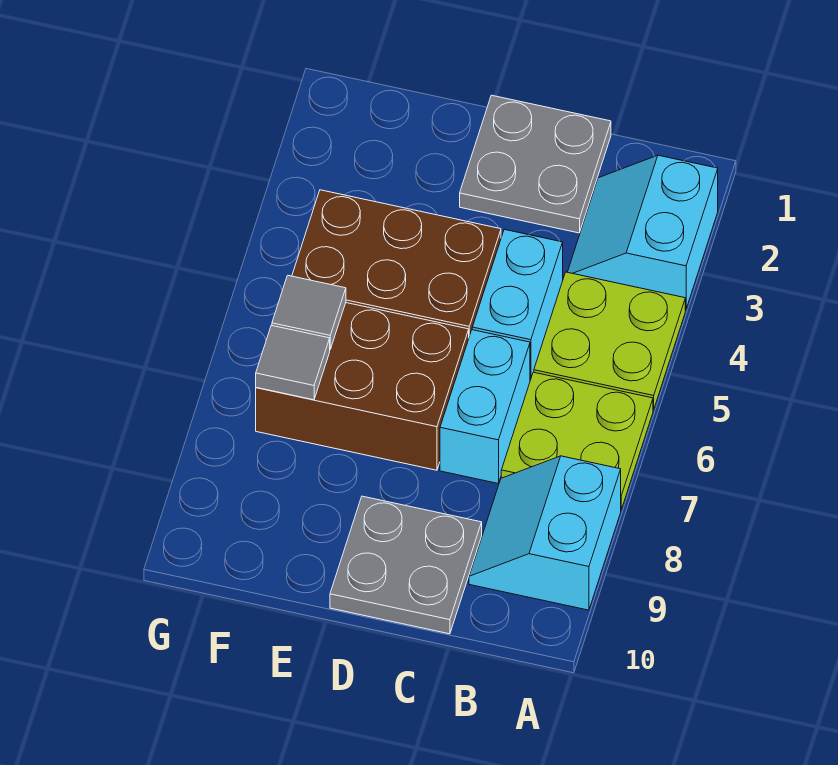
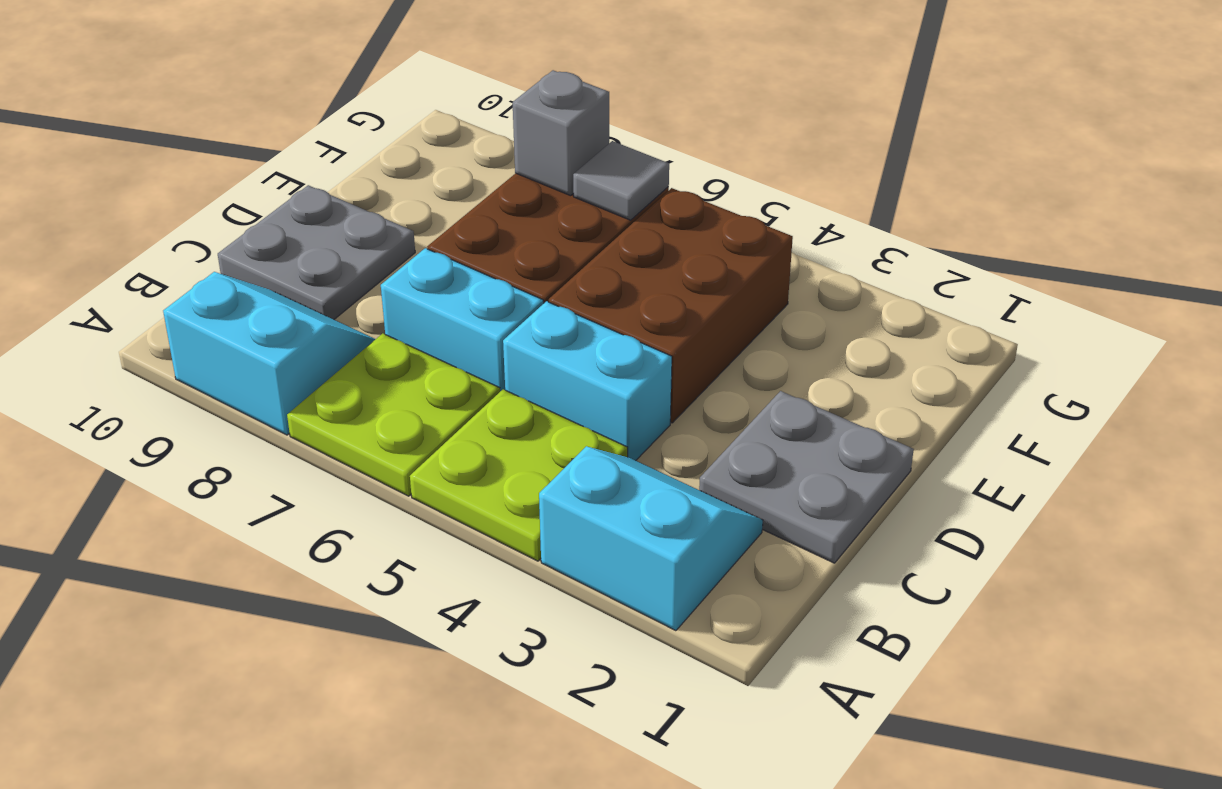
grey tile F7 level 2 -> grey brick F7 level 2

